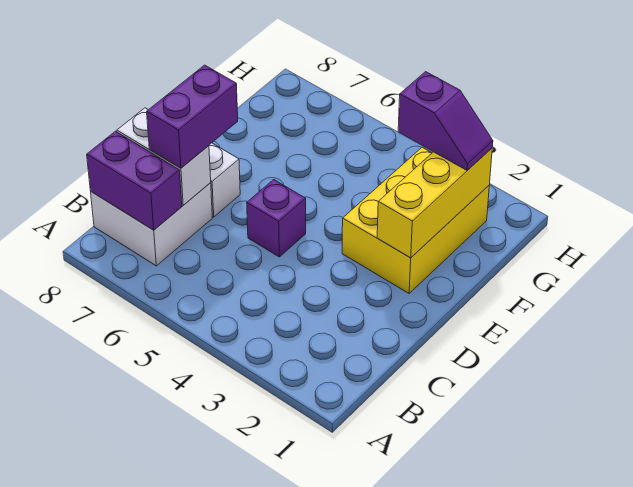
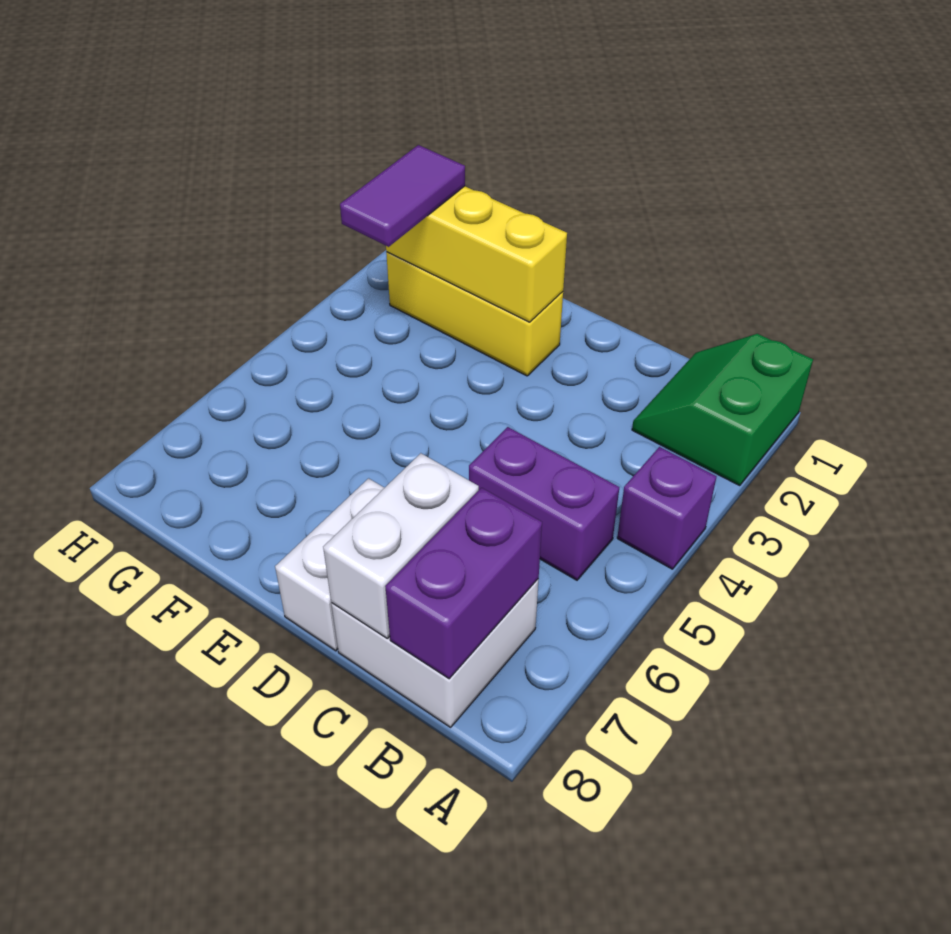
none -> green slope A1:B2 level 1 top A
purple brick C7:D7 level 3 -> purple brick B5:C5 level 1
purple brick D5 level 1 -> purple brick A4 level 1
yellow brick E2:G3 level 1 -> yellow brick E2:G2 level 1
purple slope G2:G3 level 3 top 3 -> purple tile G2:G3 level 3

